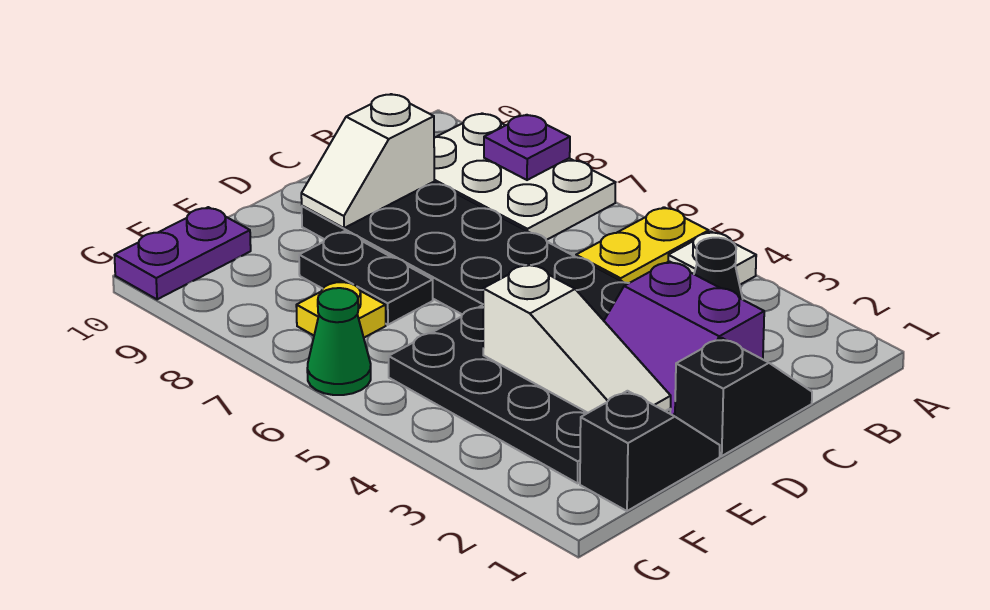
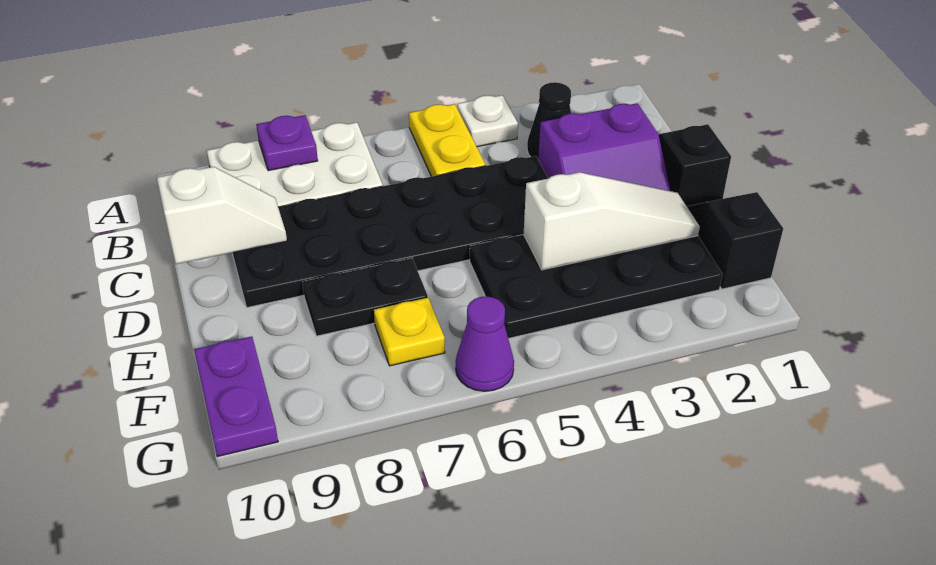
white slope C9:D9 level 2 top C -> white slope C9:C10 level 2 top 10
green cone G6 level 1 -> purple cone G6 level 1

